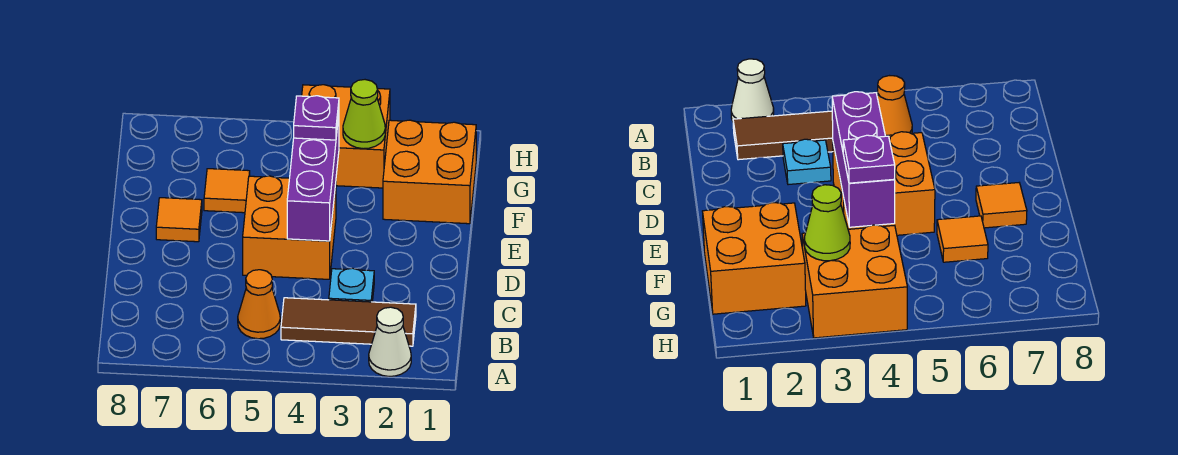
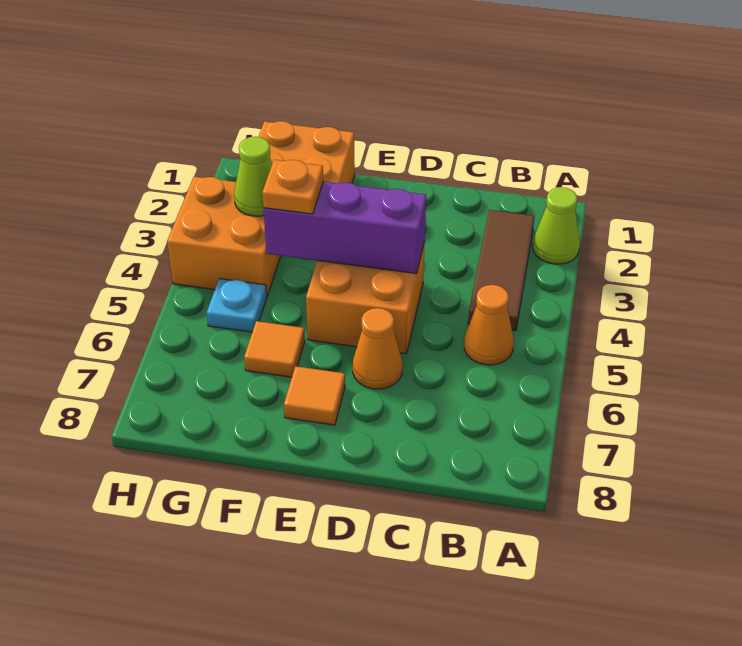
white cone A2 level 1 -> lime cone A2 level 1
cyan plate C3 level 1 -> cyan plate G5 level 1
none -> orange cone D6 level 1
purple plate F4 level 3 -> orange plate F4 level 3

